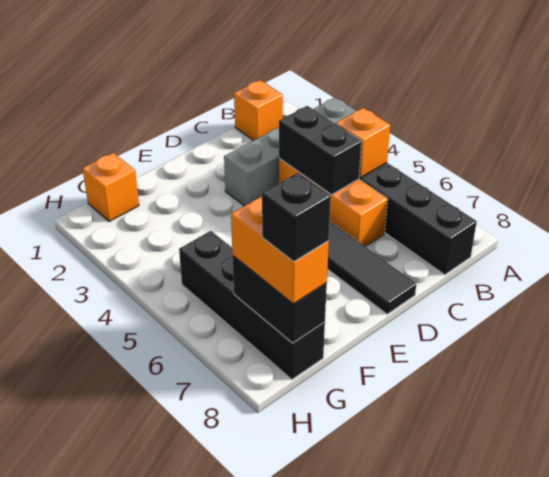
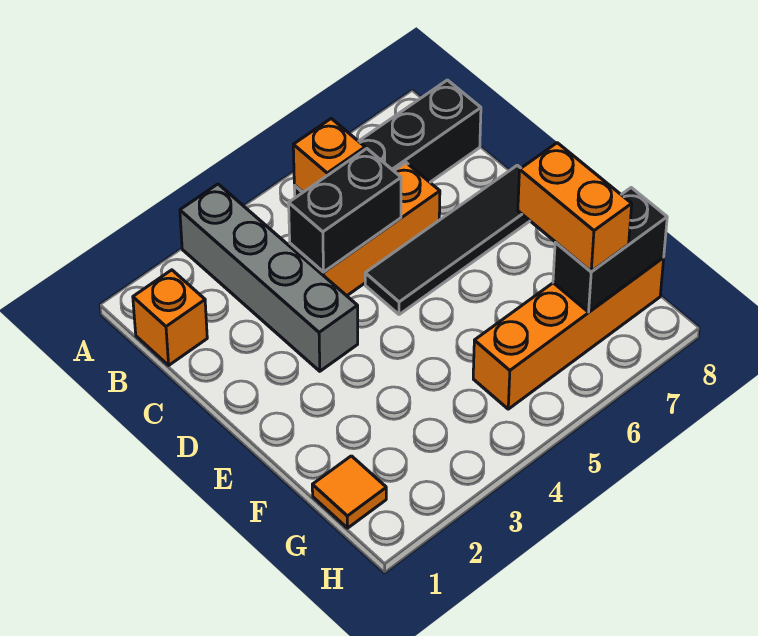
orange brick G1 level 1 -> orange tile G1 level 1
black brick G5:G8 level 1 -> orange brick G5:G8 level 1
orange brick G7:G8 level 3 -> orange brick F7:G7 level 3
black brick G8 level 4 -> none

